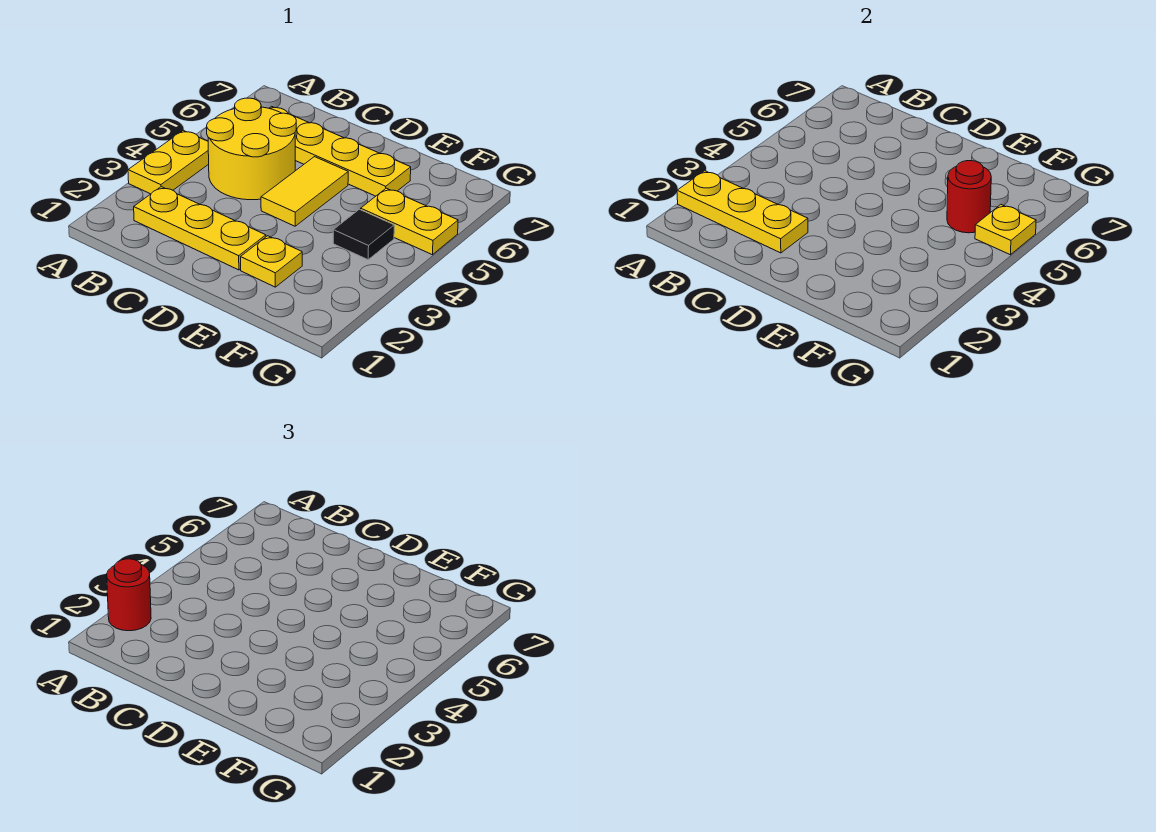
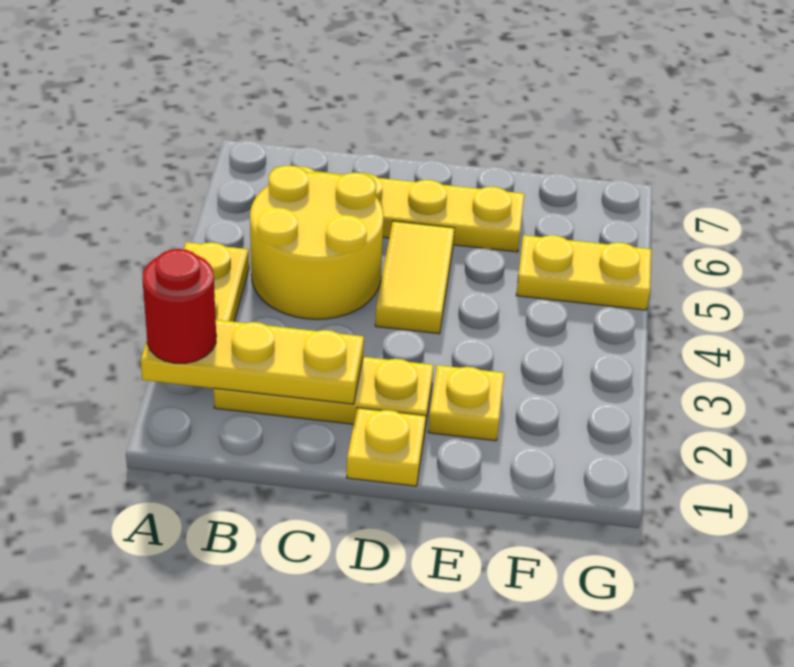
black tile F4 level 1 -> none
red round brick F5 level 2 -> none
yellow plate G5 level 2 -> yellow plate D1 level 1

